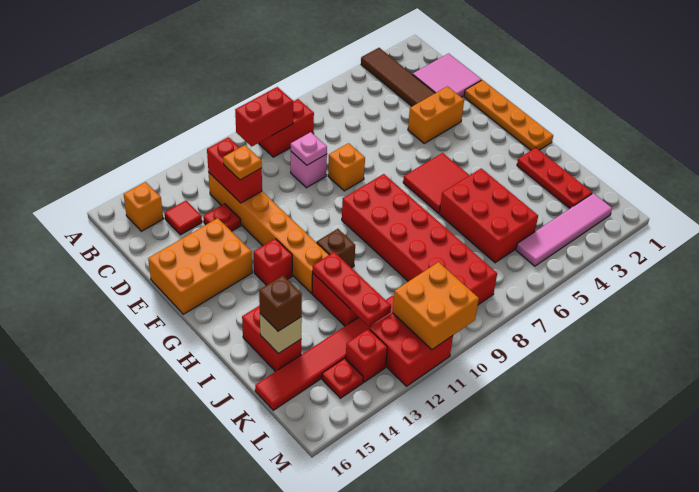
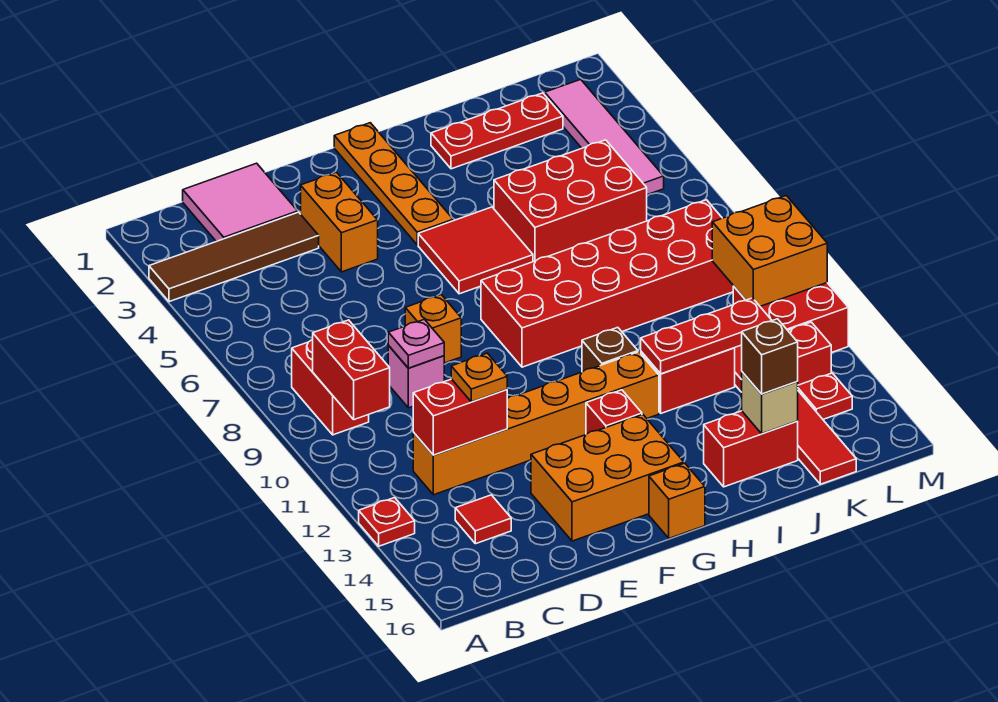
orange brick B15 level 1 -> orange brick G16 level 1
red plate D13 level 1 -> red plate A13 level 1
orange plate E1:H1 level 1 -> orange plate G1:G4 level 1
orange brick E14:F16 level 1 -> orange brick E14:G15 level 1

